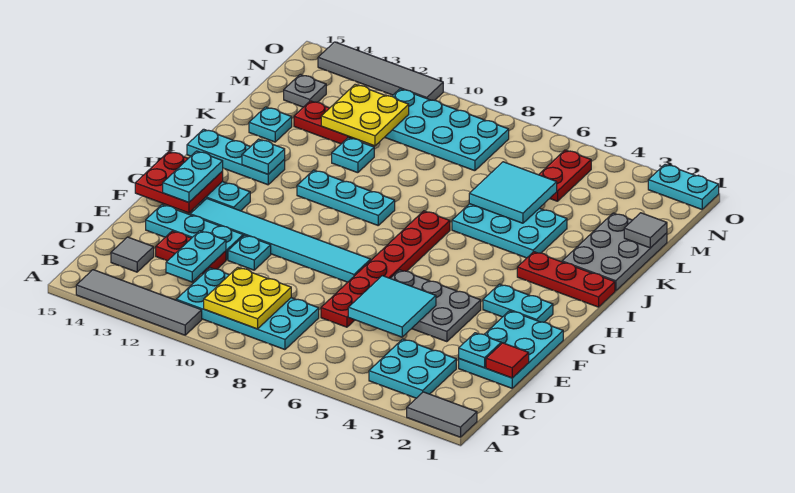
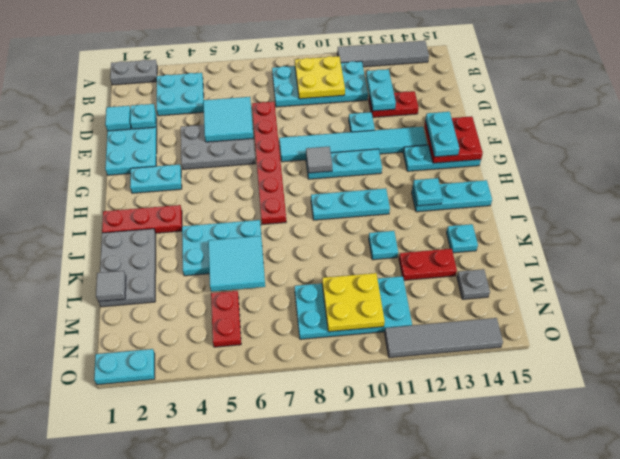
grey tile A1:A2 level 1 -> grey plate A1:A2 level 1
grey tile C14 level 1 -> grey tile G9 level 2
red tile D1 level 2 -> cyan tile D1 level 2
cyan plate E12:E14 level 1 -> cyan plate G9:G11 level 1
yellow plate L11:M12 level 2 -> yellow plate M9:N10 level 2

